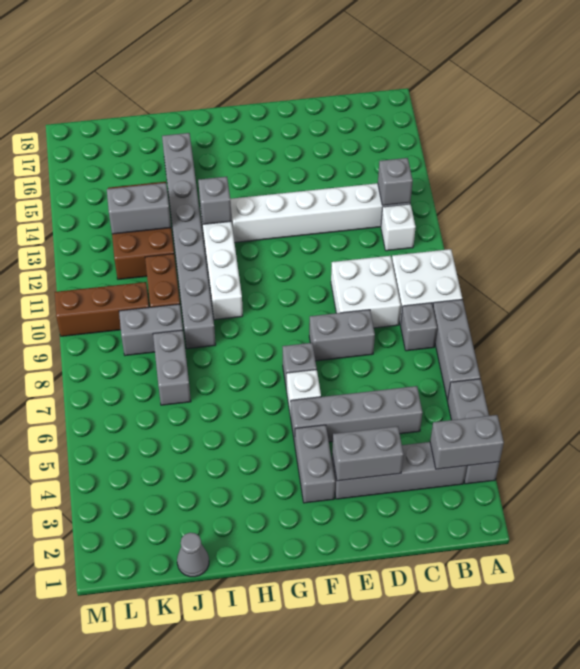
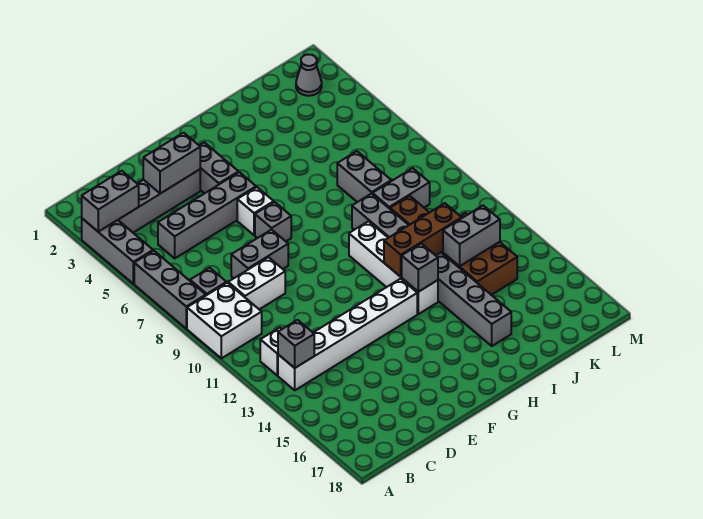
white brick C9:D10 level 1 -> white brick C9:D9 level 1
grey cone J1 level 1 -> grey cone L2 level 1
brown brick K10:M10 level 1 -> brown brick H12:J12 level 2

